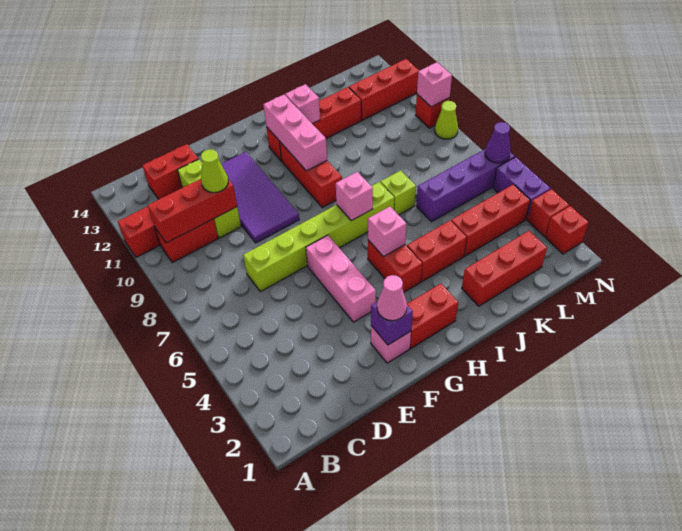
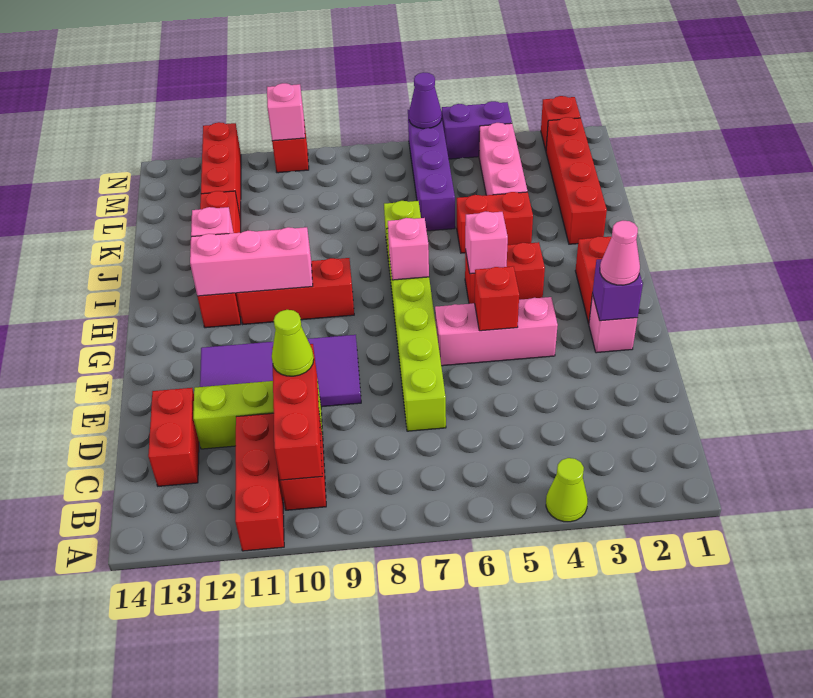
red brick I4:J4 level 1 -> red brick J4:J5 level 1
red brick J2:L2 level 1 -> red brick J2:M2 level 1
red brick K4:M4 level 1 -> pink brick K4:M4 level 1
red brick N3 level 1 -> red brick F5 level 2
lime cone N9 level 1 -> lime cone A4 level 1

